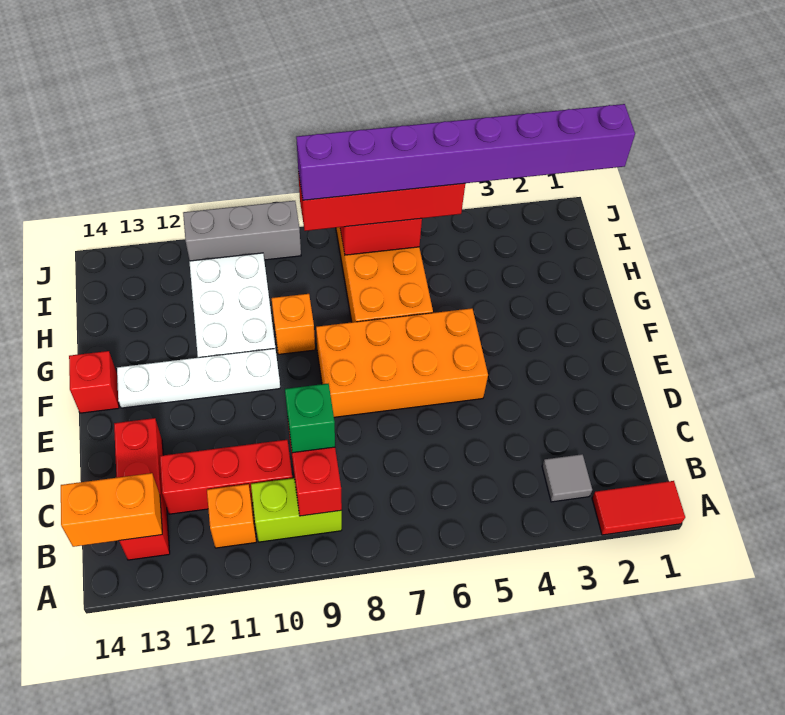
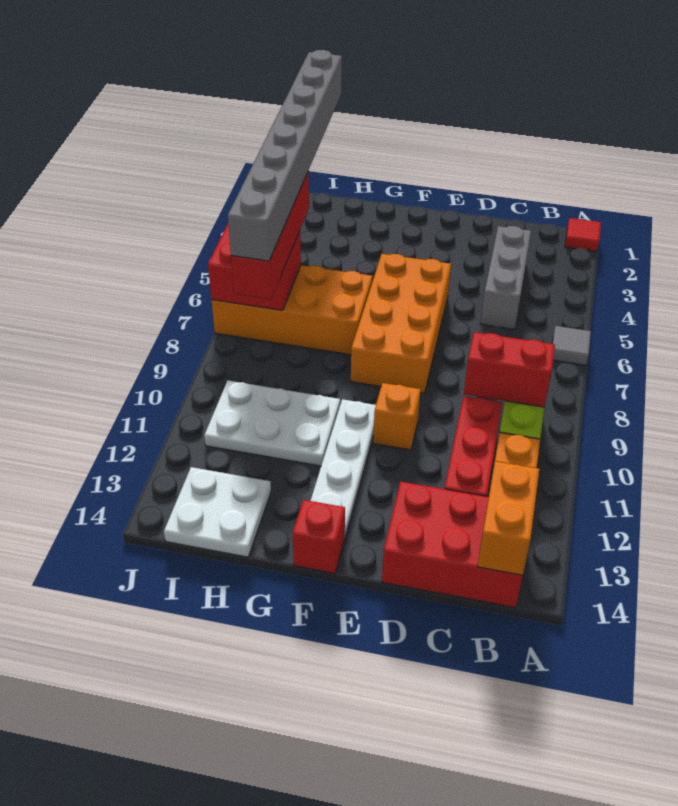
red tile A1:A2 level 1 -> red tile A1 level 1
grey tile B3 level 1 -> grey tile A6 level 1
red brick B13:D13 level 1 -> red brick B13:D14 level 1
green brick C9 level 3 -> none
orange brick G9 level 1 -> orange brick E10 level 1
none -> white plate H13:I14 level 1
purple brick I1:I8 level 4 -> grey brick I1:I8 level 4
grey brick J9:J11 level 1 -> grey brick C3:C5 level 1

